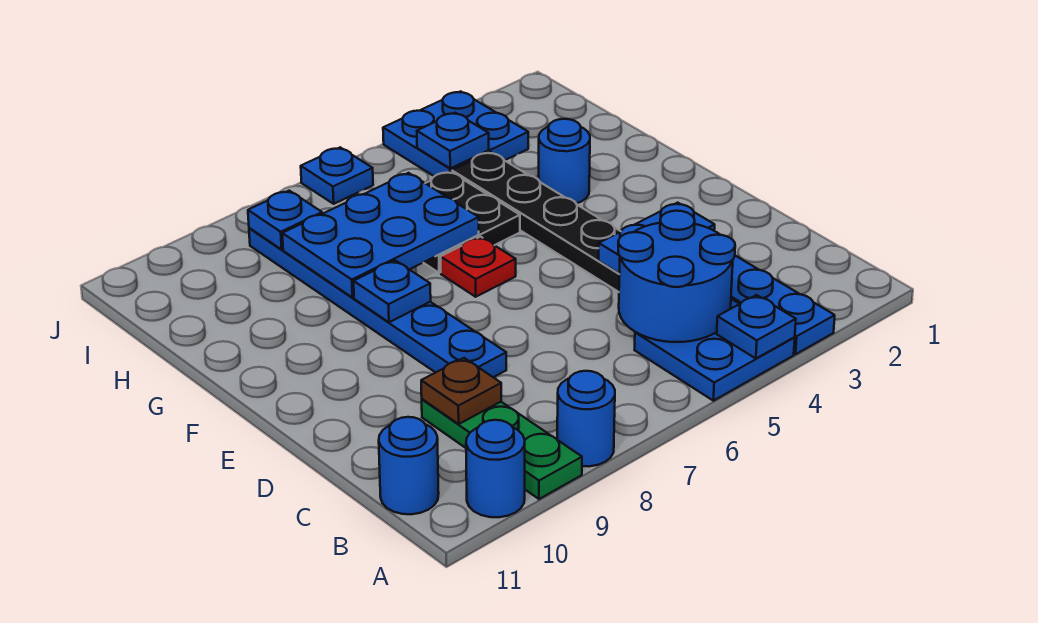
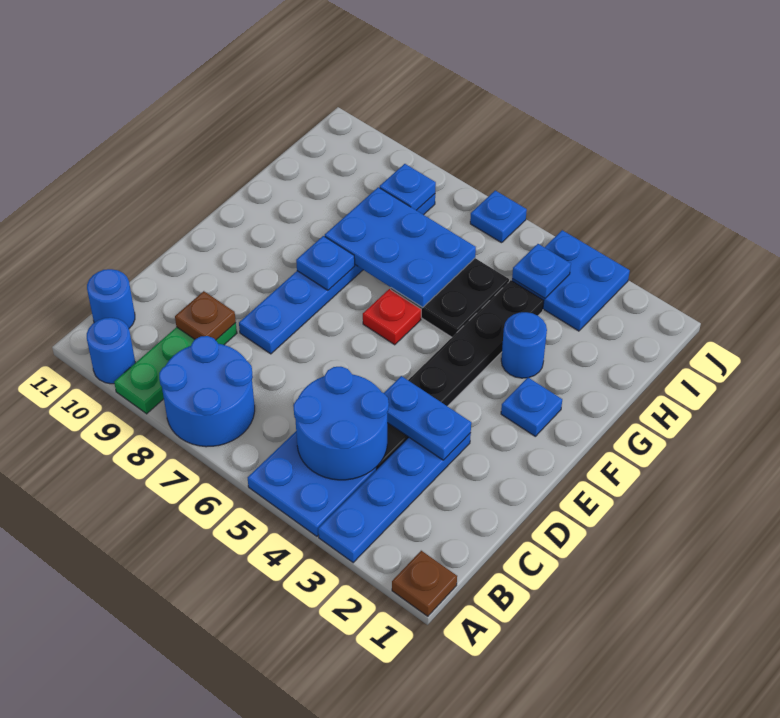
none -> brown plate A1 level 1
blue plate A4 level 2 -> blue plate F2 level 1
blue round brick A8 level 1 -> blue round brick A7:B8 level 1

